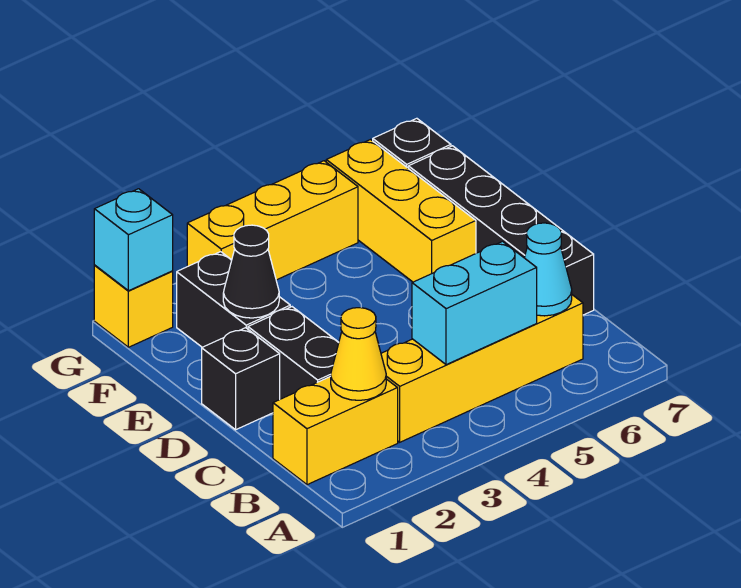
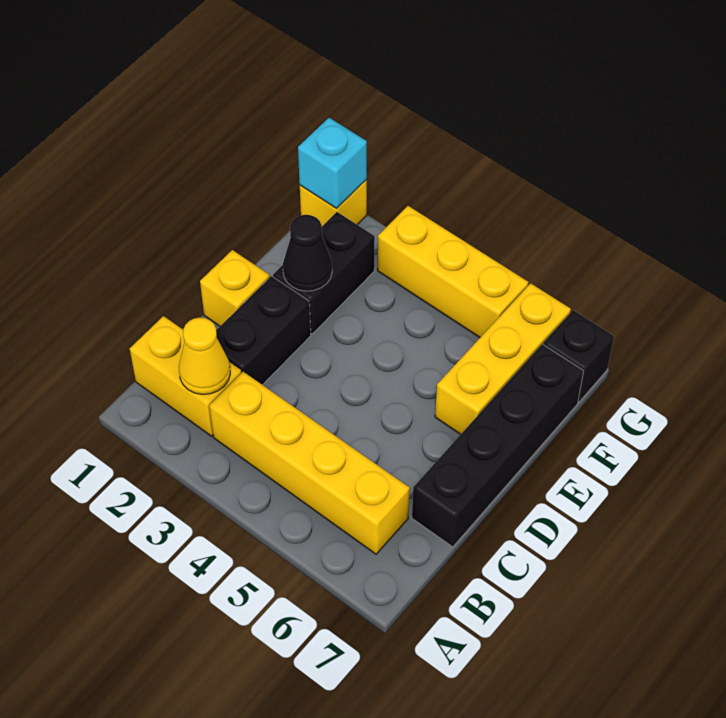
cyan brick B4:B5 level 2 -> none
cyan cone B6 level 2 -> none
black brick D1 level 1 -> yellow brick D1 level 1

